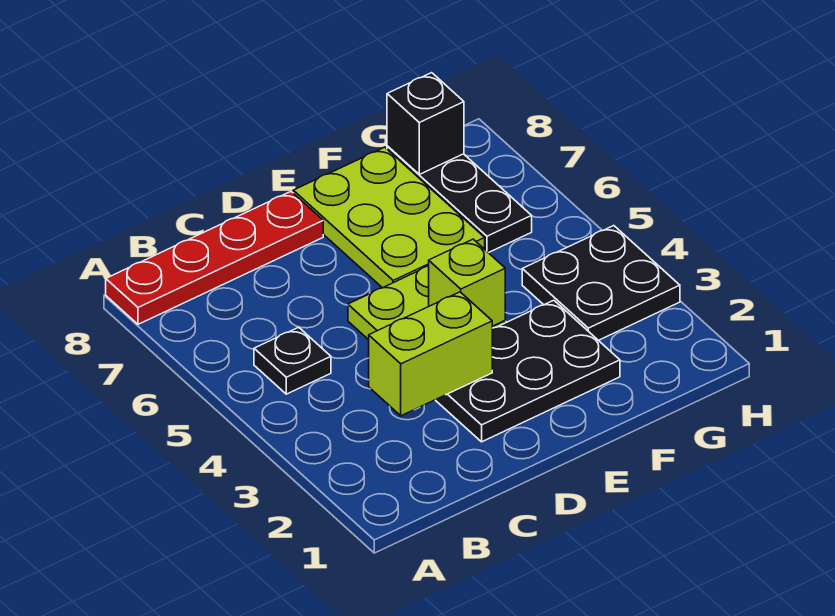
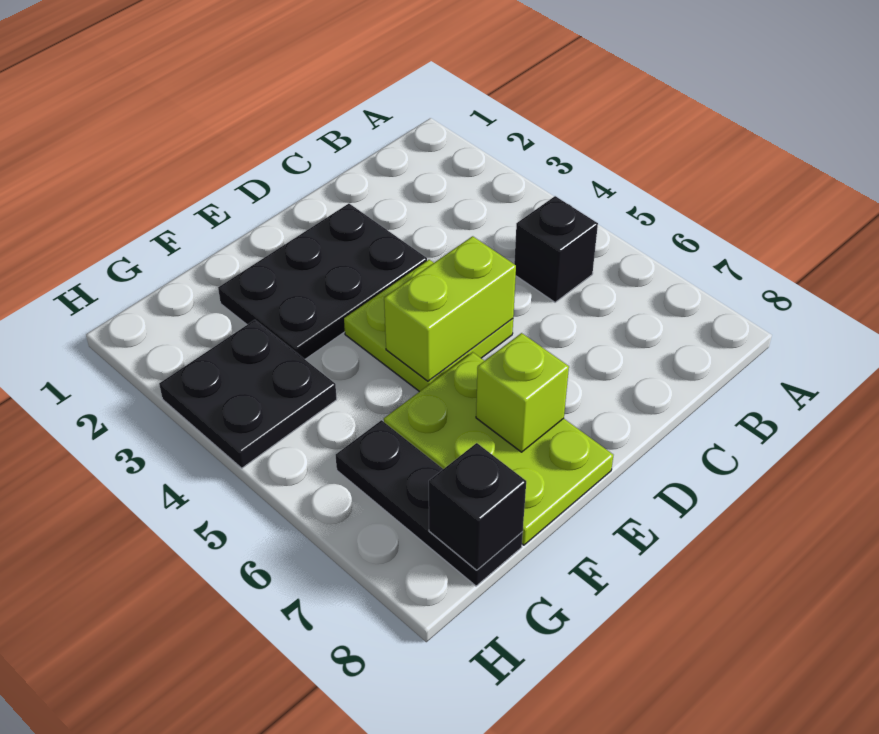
red plate A8:D8 level 1 -> none
black plate B5 level 1 -> black brick B5 level 1
lime brick C3:D3 level 2 -> lime brick D5:E5 level 2
lime brick E4 level 2 -> lime brick E7 level 2

